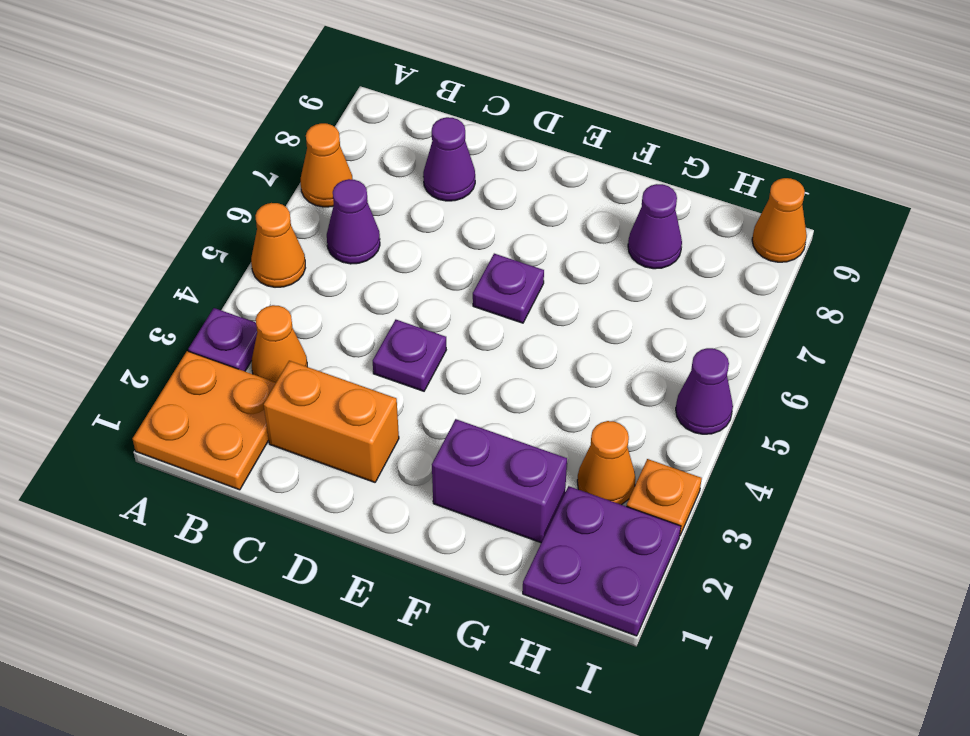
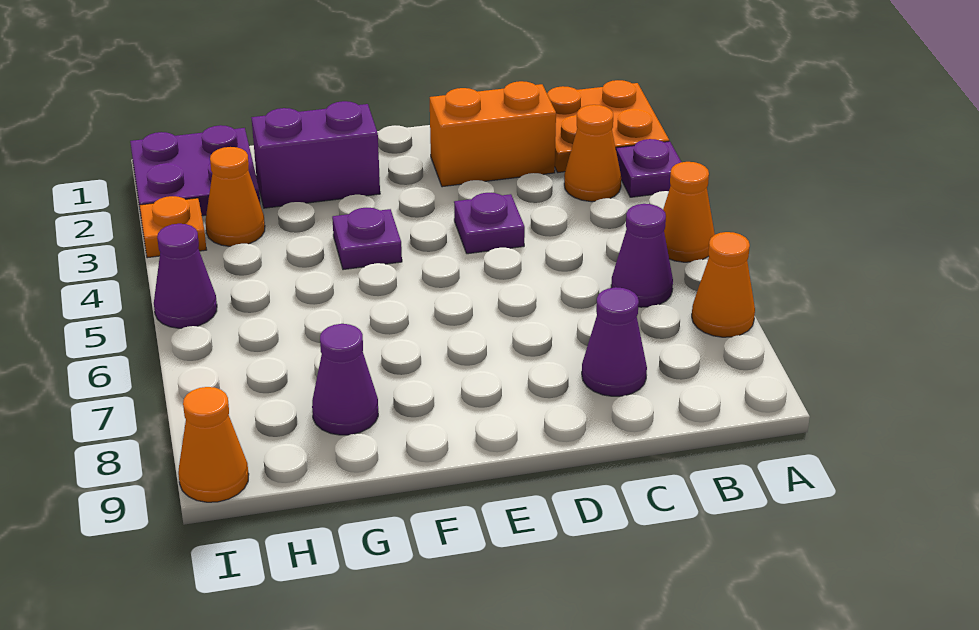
purple plate E6 level 1 -> purple plate F4 level 1

